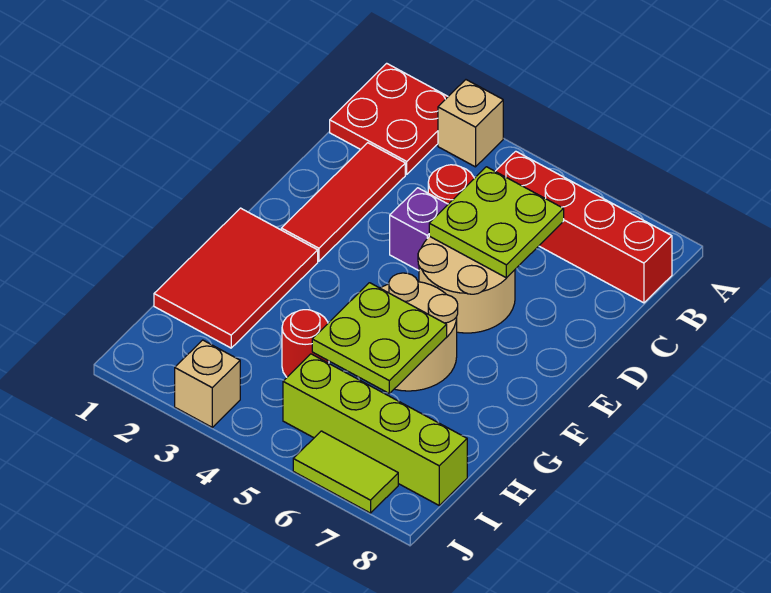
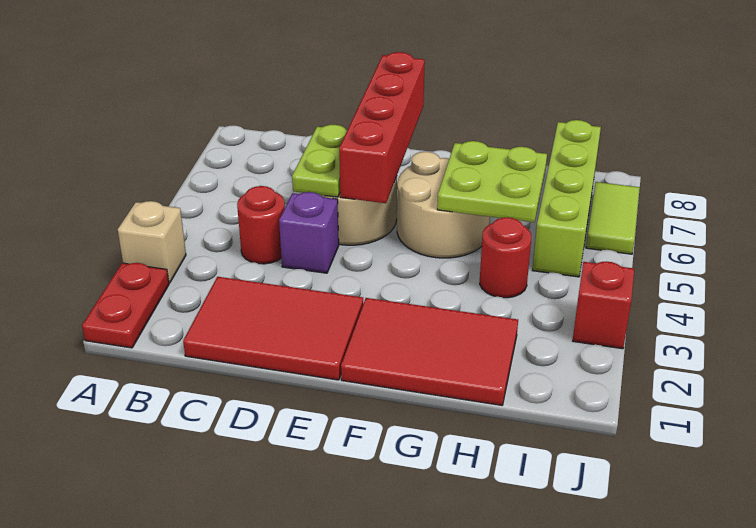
red plate A1:B2 level 1 -> red plate A1:A2 level 1
red brick B5:B8 level 1 -> red brick E5:E8 level 2
red tile C2:E2 level 1 -> red tile C1:E2 level 1
lime plate C5:D6 level 2 -> lime plate D5:D6 level 2
tan brick J3 level 1 -> red brick J3 level 1

